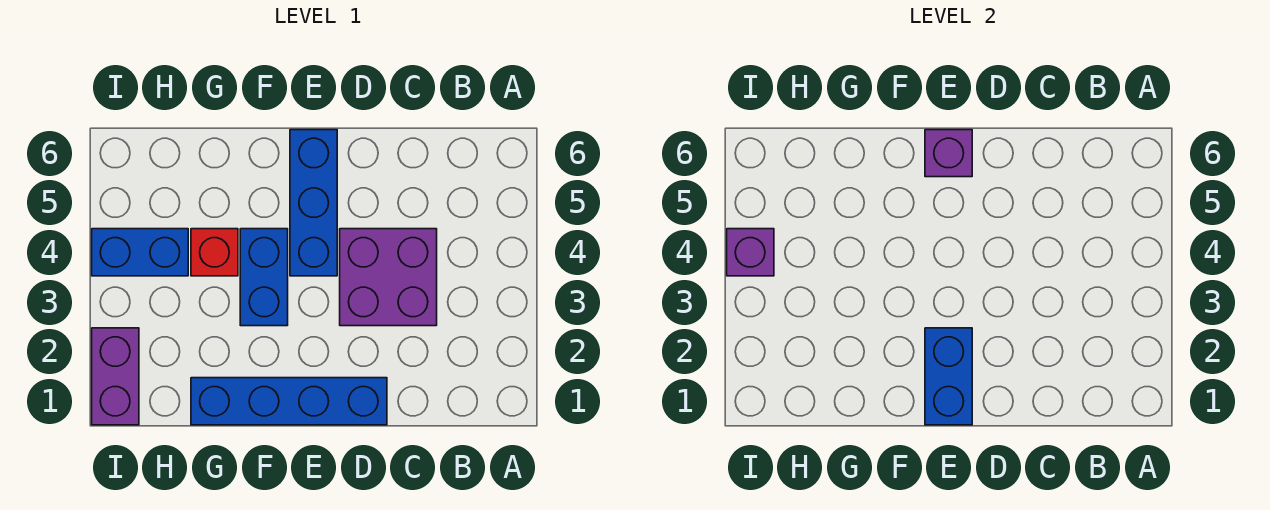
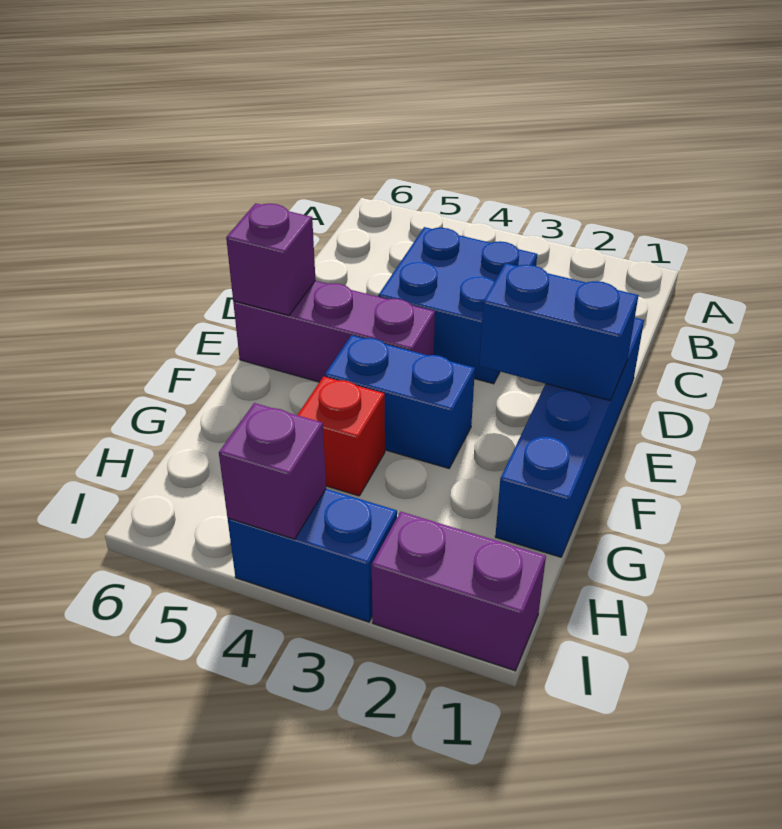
purple brick C3:D4 level 1 -> blue brick C3:D4 level 1
blue brick E4:E6 level 1 -> purple brick E4:E6 level 1
blue brick H4:I4 level 1 -> blue brick I3:I4 level 1

